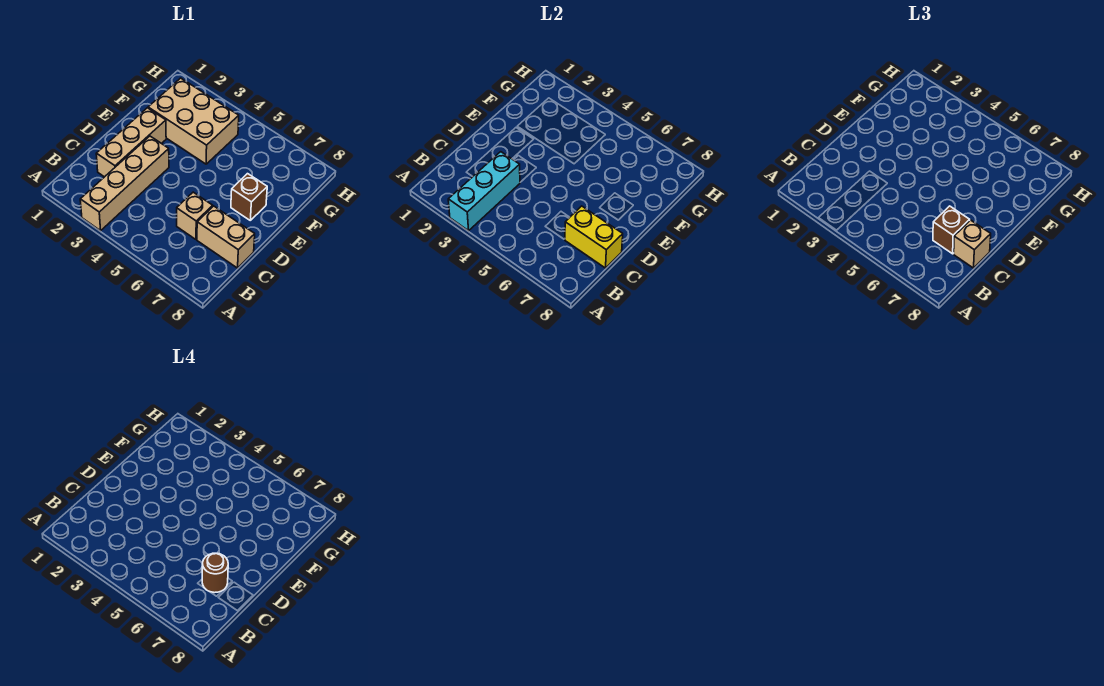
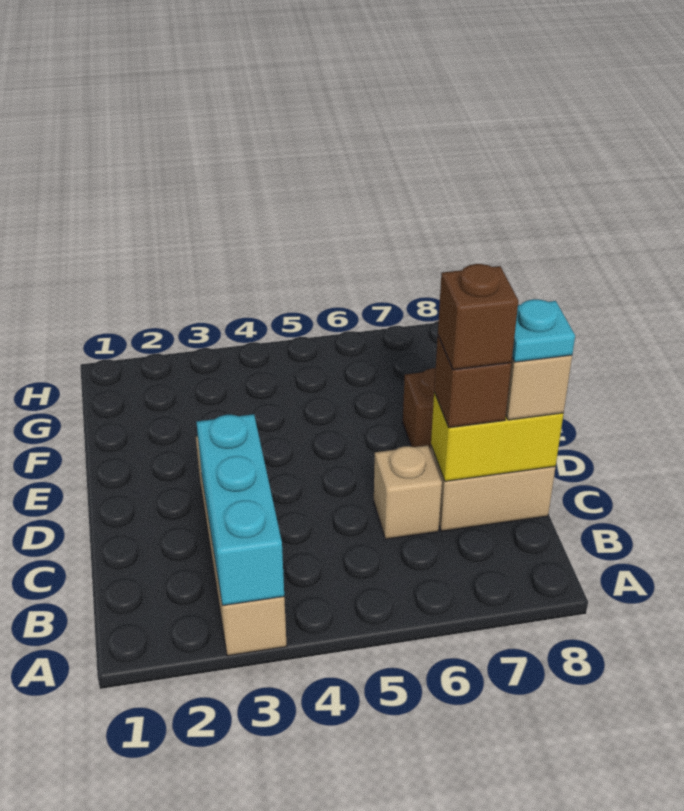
tan brick C2:E2 level 1 -> none
brown round brick C7 level 4 -> brown brick C7 level 4
none -> cyan plate C8 level 4
tan brick F2:G4 level 1 -> none

